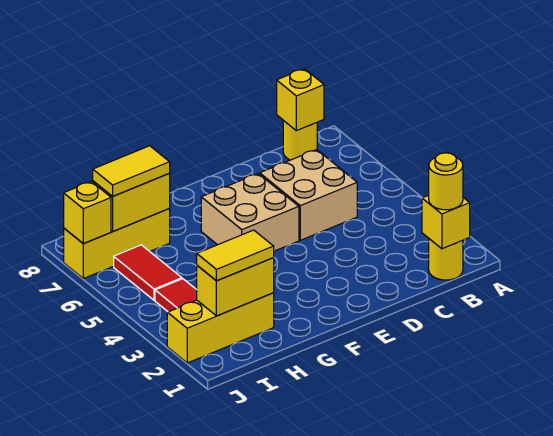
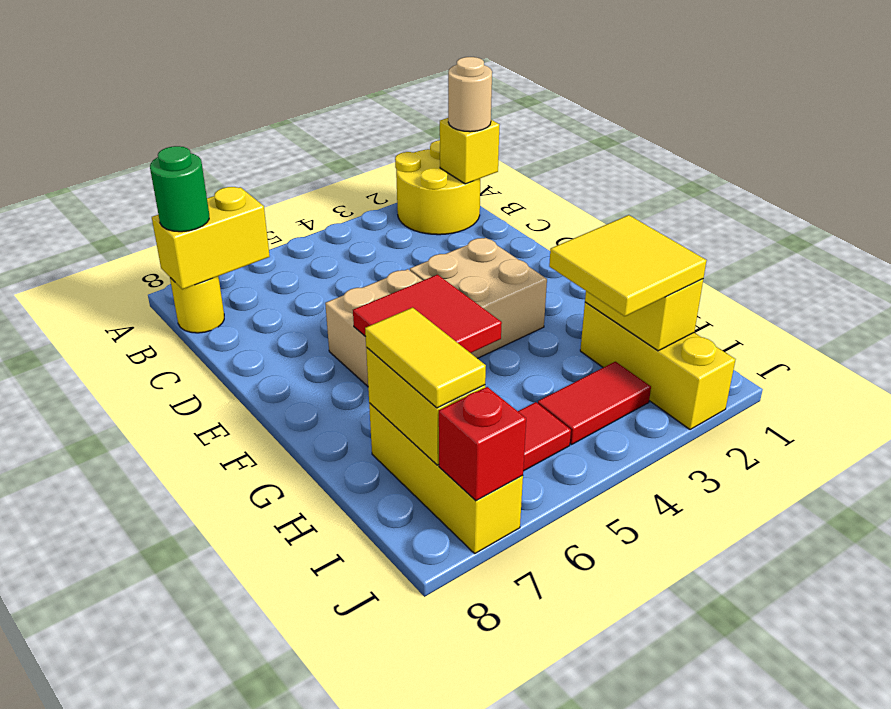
yellow round brick B1 level 1 -> yellow round brick A1:B2 level 1
yellow round brick B1 level 3 -> tan round brick B1 level 3
yellow brick B8 level 2 -> yellow brick B7:B8 level 2
none -> green round brick B8 level 3
tan brick C5:D6 level 1 -> tan brick E3:F4 level 1
none -> red tile F5:G6 level 2
yellow tile H2:I2 level 3 -> yellow tile H2:I3 level 3
yellow brick J7 level 2 -> red brick J7 level 2

